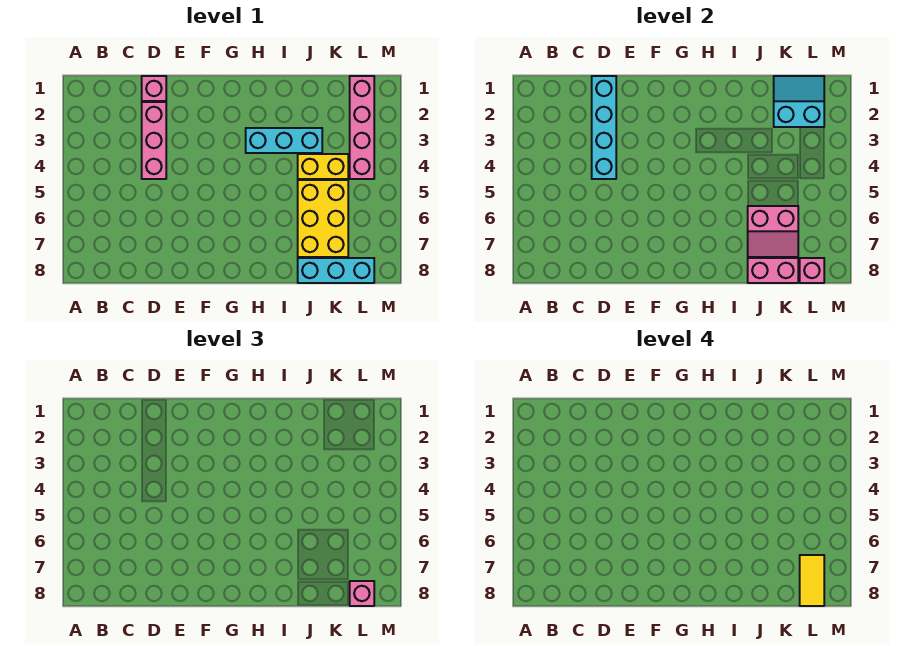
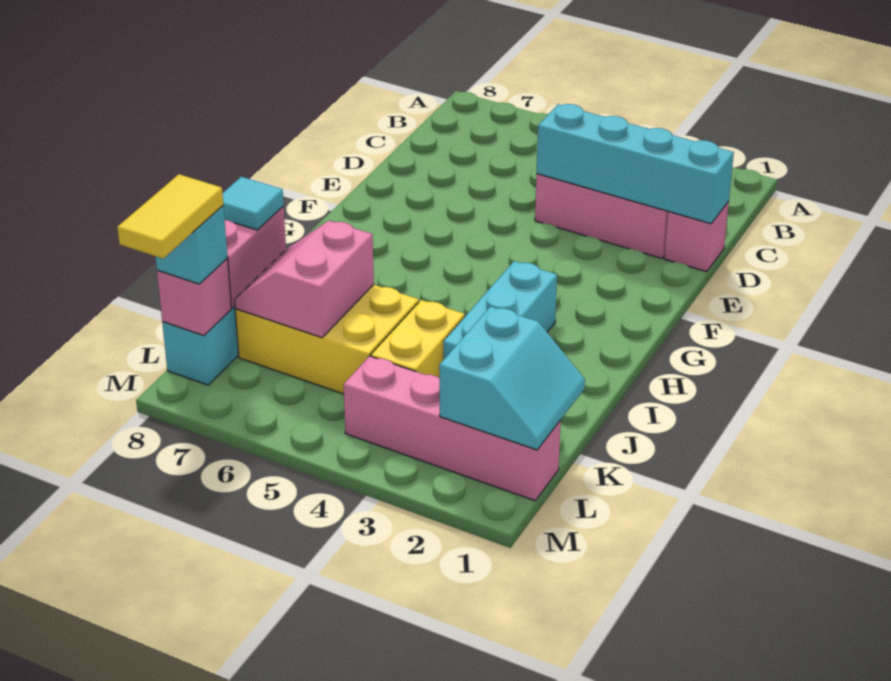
none -> cyan tile J8 level 3
yellow tile L7:L8 level 4 -> yellow tile L8:M8 level 4
pink brick L8 level 3 -> cyan brick L8 level 3

